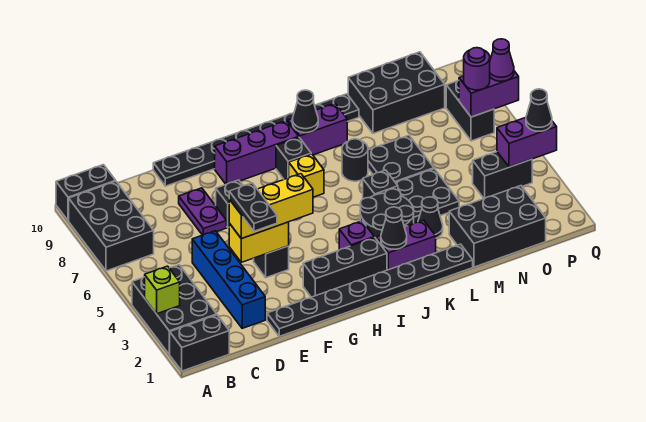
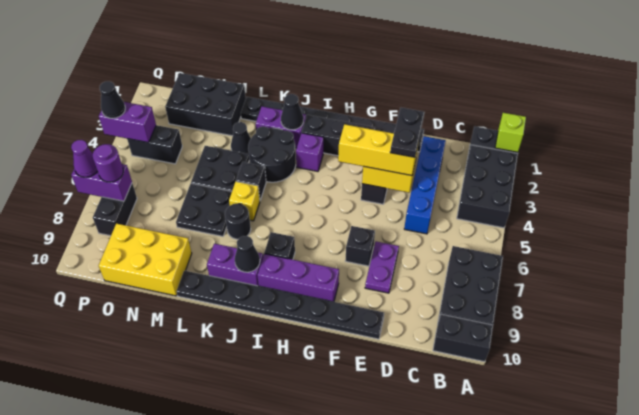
lime brick A3 level 2 -> lime brick A1 level 2
yellow brick I7 level 1 -> yellow brick K6 level 1
black brick M9:O10 level 1 -> yellow brick M9:O10 level 1

